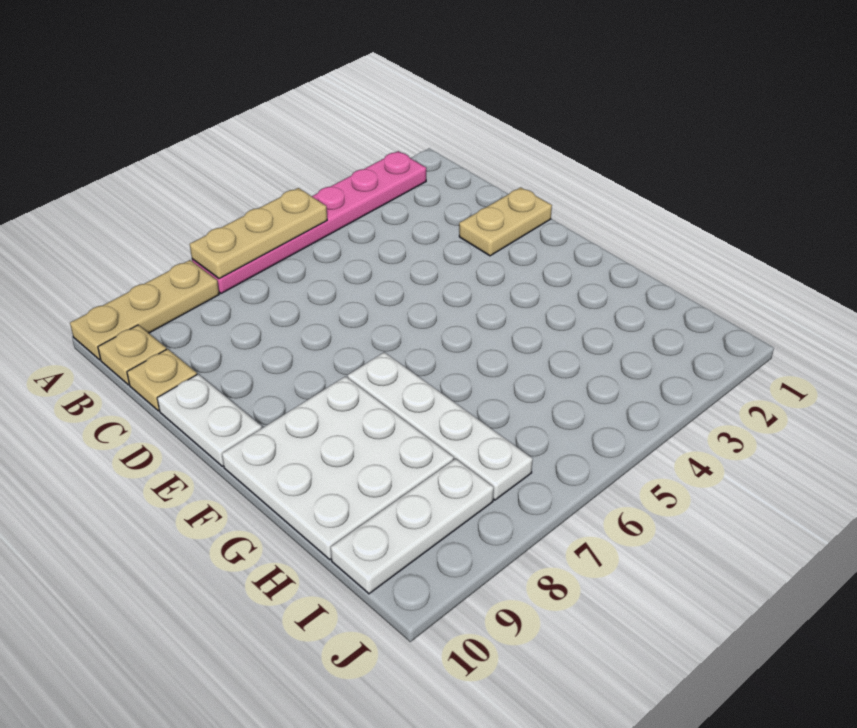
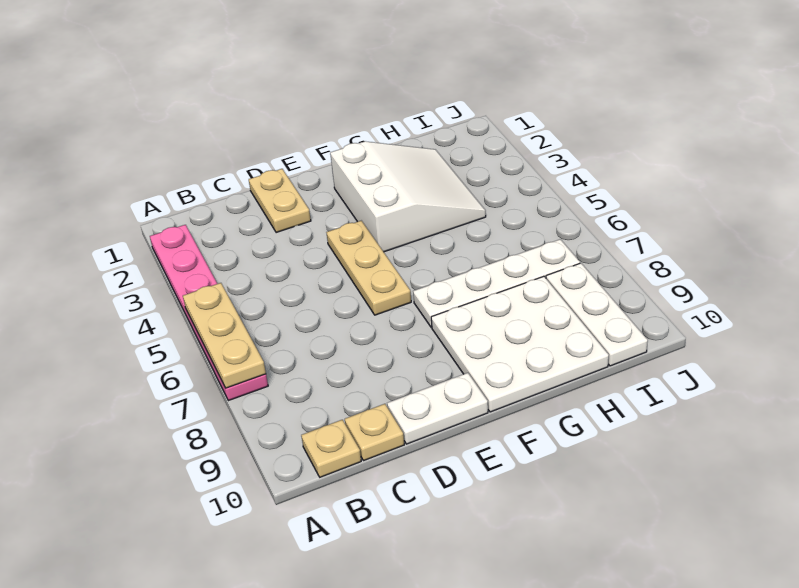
tan plate A8:A10 level 1 -> tan plate E4:E6 level 1
none -> white slope F2:H4 level 1 top F

